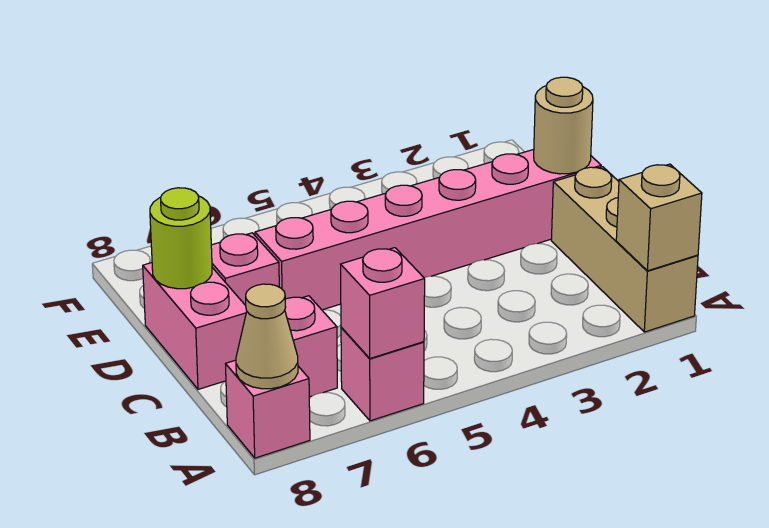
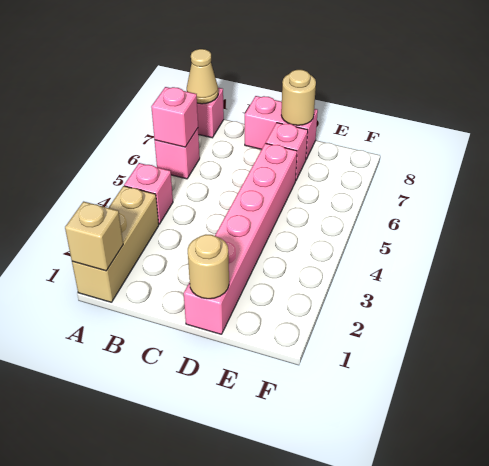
tan brick A1:C1 level 1 -> tan brick A1:A3 level 1
pink brick B7 level 1 -> pink brick A4 level 1
lime round brick D8 level 2 -> tan round brick D8 level 2

